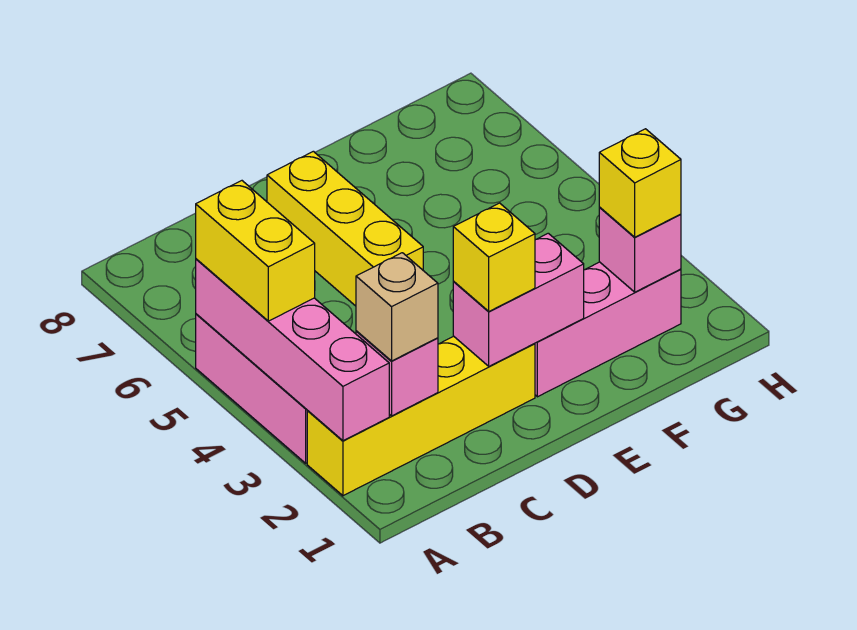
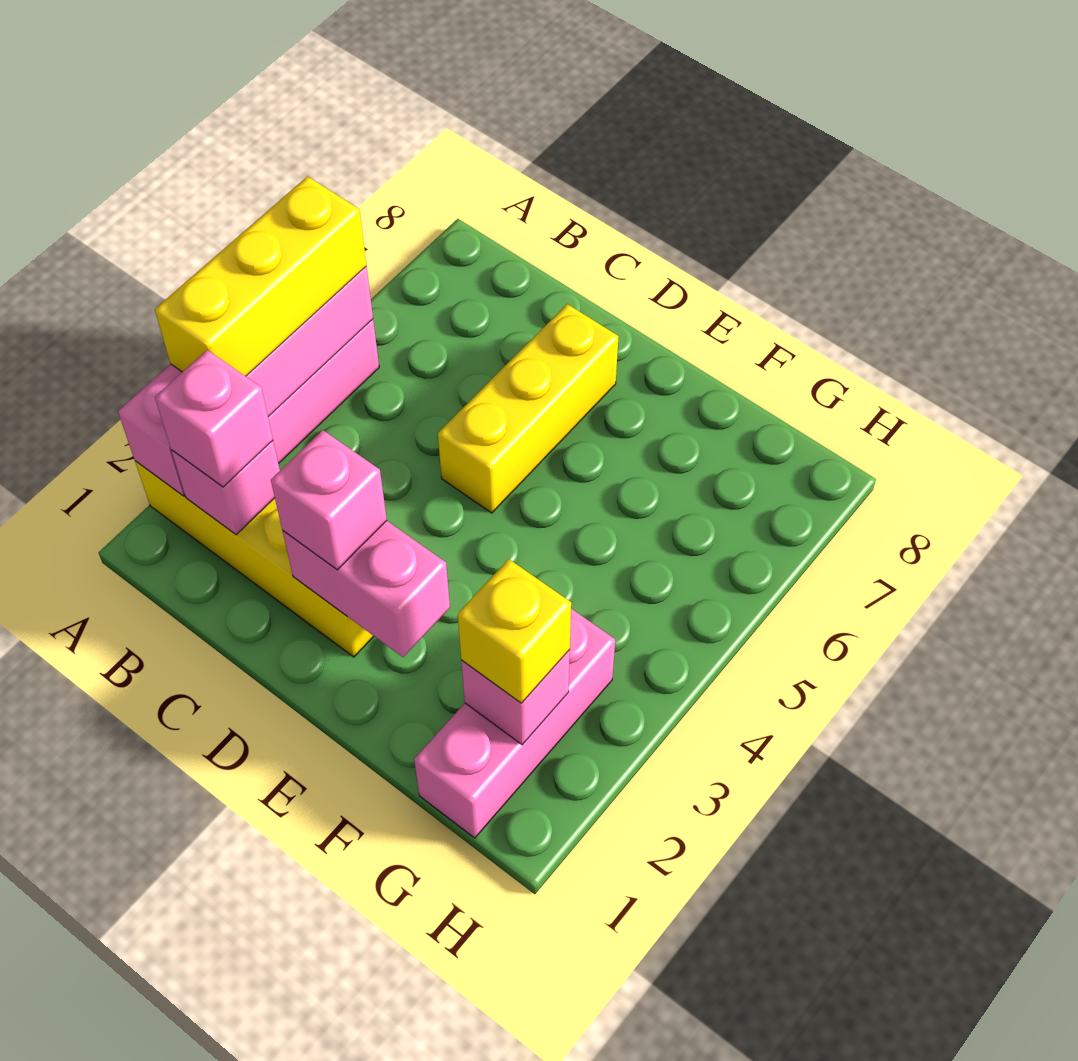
yellow brick A4:A5 level 3 -> yellow brick A3:A5 level 3
tan brick B2 level 3 -> pink brick B2 level 3
yellow brick D2 level 3 -> pink brick D2 level 3
pink brick E2:G2 level 1 -> pink brick G1:G3 level 1

